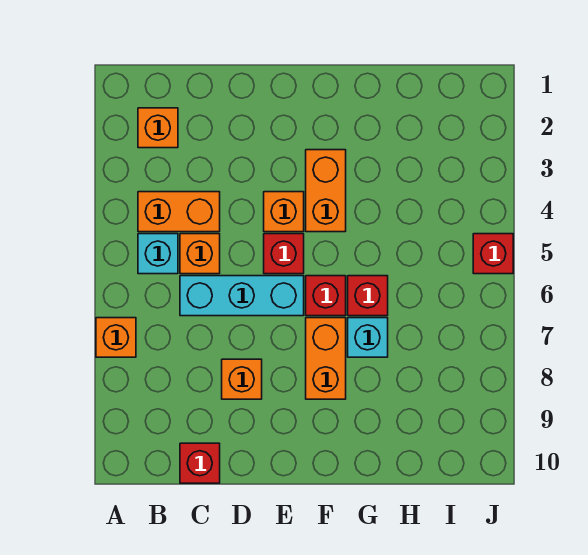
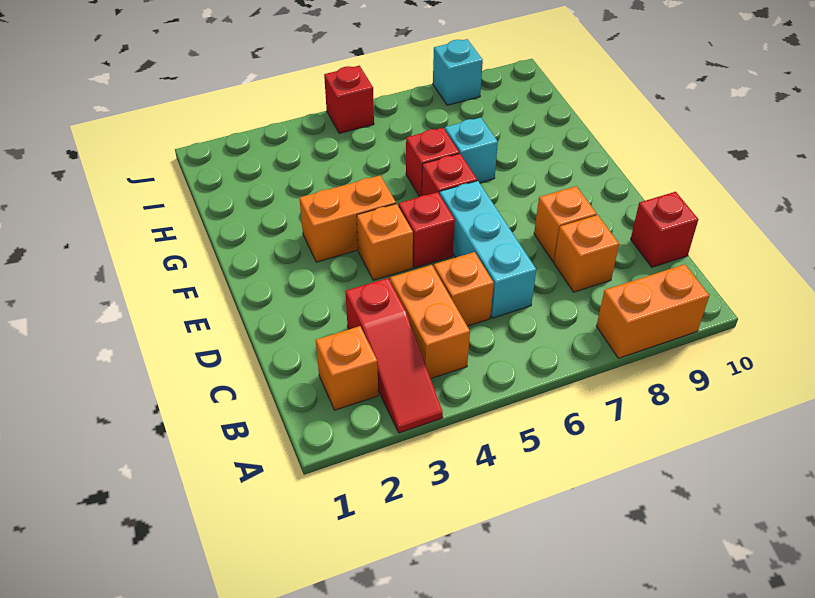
none -> red slope A3:C3 level 1 top C
orange brick A7 level 1 -> orange brick C8 level 1
cyan brick B5 level 1 -> cyan brick J8 level 1
orange brick F7:F8 level 1 -> orange brick A8:A9 level 1

